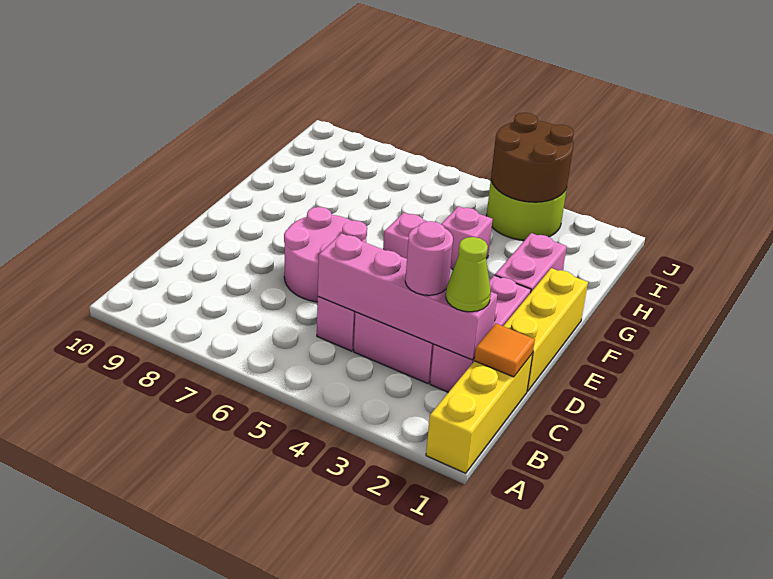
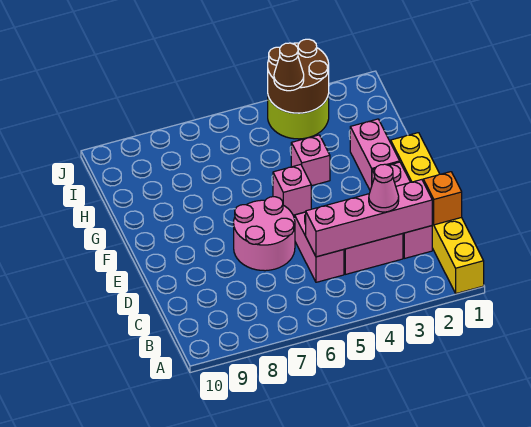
orange tile C1 level 2 -> orange brick C1 level 2
lime cone C2 level 3 -> none
pink round brick C3 level 3 -> pink cone C3 level 3
none -> brown cone I4 level 3

